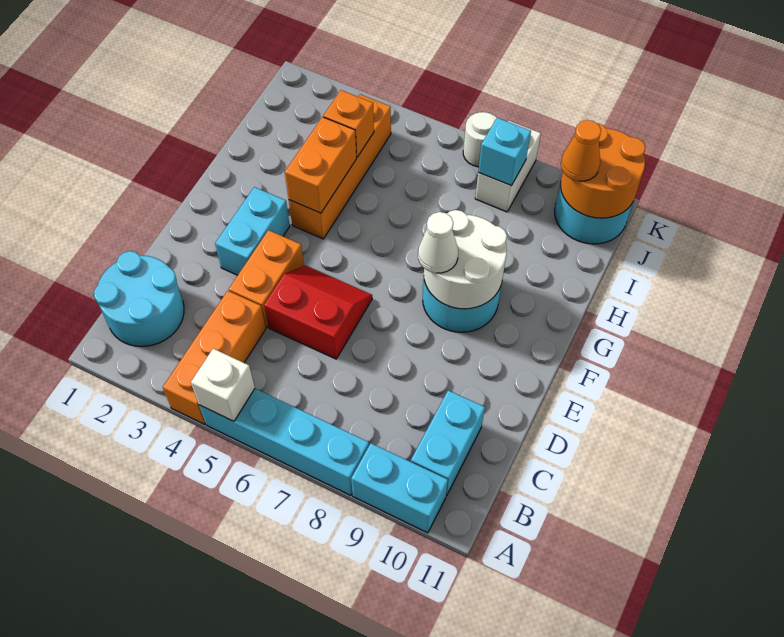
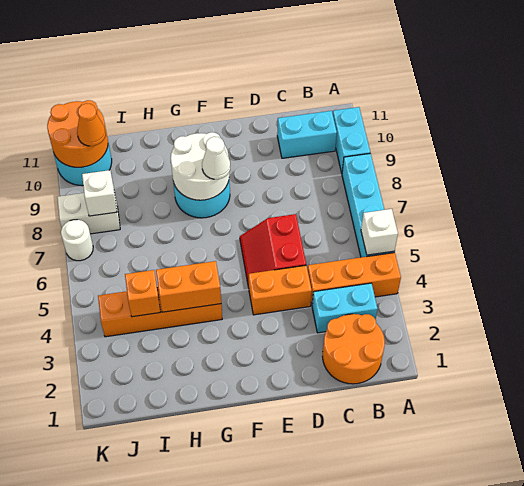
cyan round brick B1:C2 level 1 -> orange round brick B1:C2 level 1
cyan brick E3:F3 level 1 -> cyan brick B3:C3 level 1
cyan brick J8 level 2 -> white brick J8 level 2

